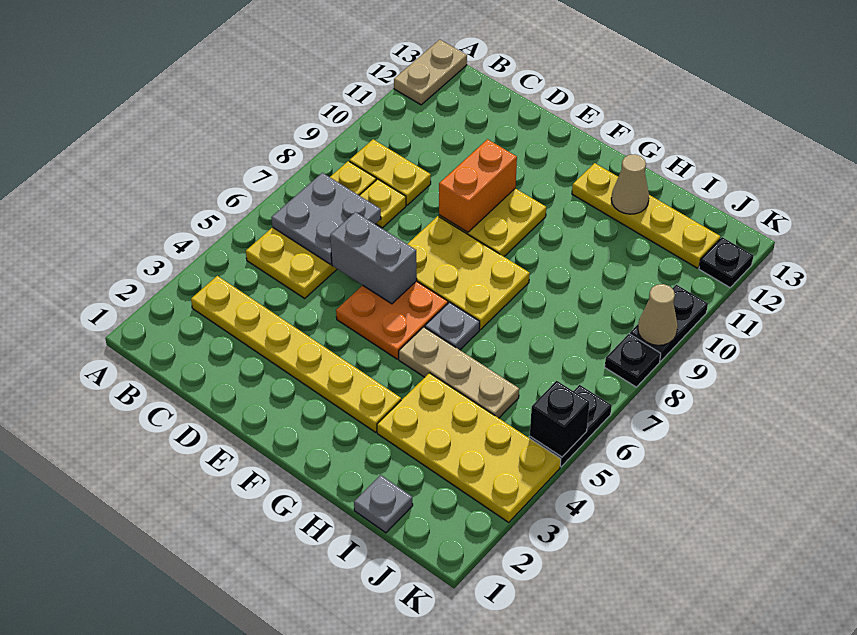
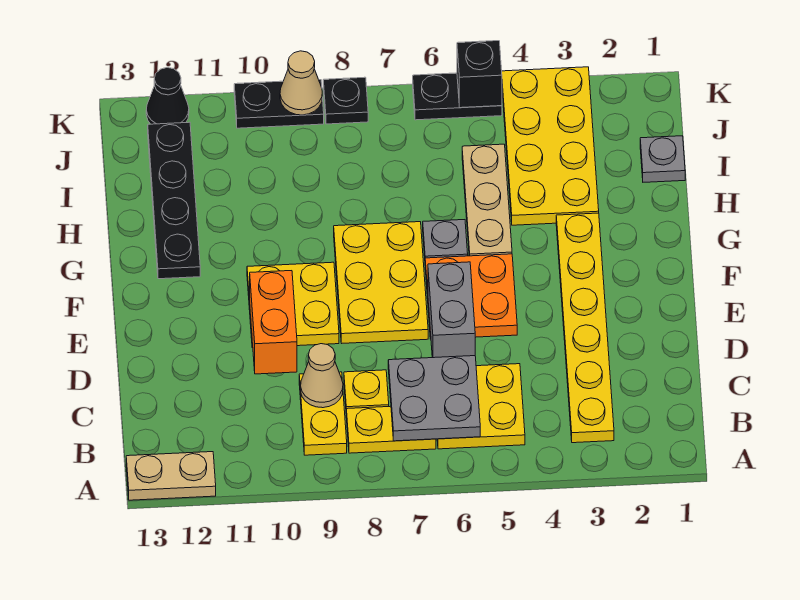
orange brick E9:E10 level 2 -> orange brick D10:E10 level 2
yellow plate G12:J12 level 1 -> black plate G12:J12 level 1
tan cone H12 level 2 -> tan cone C9 level 2
black plate K12 level 1 -> black cone K12 level 1

